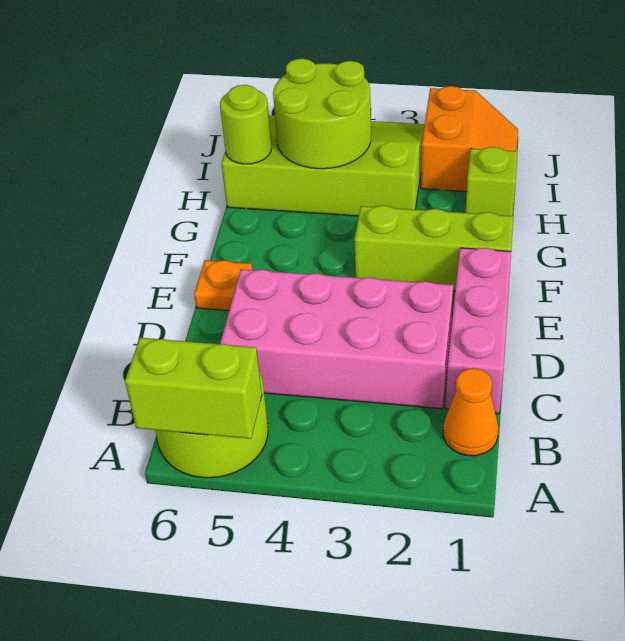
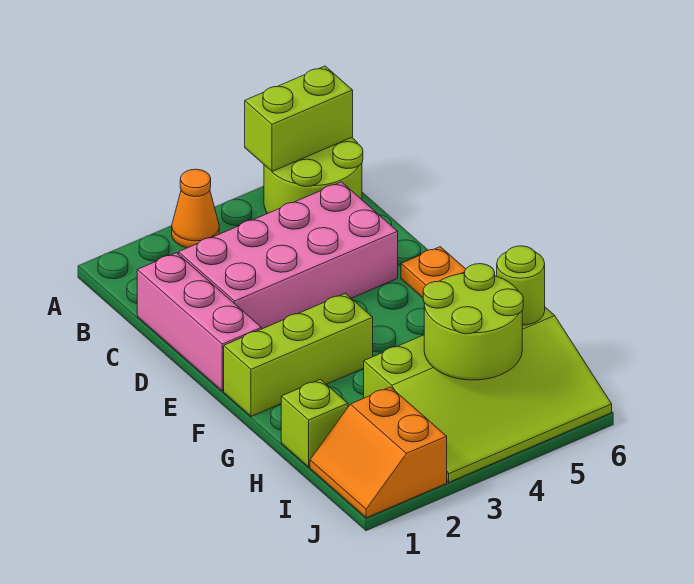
orange cone B1 level 1 -> orange cone A3 level 1

